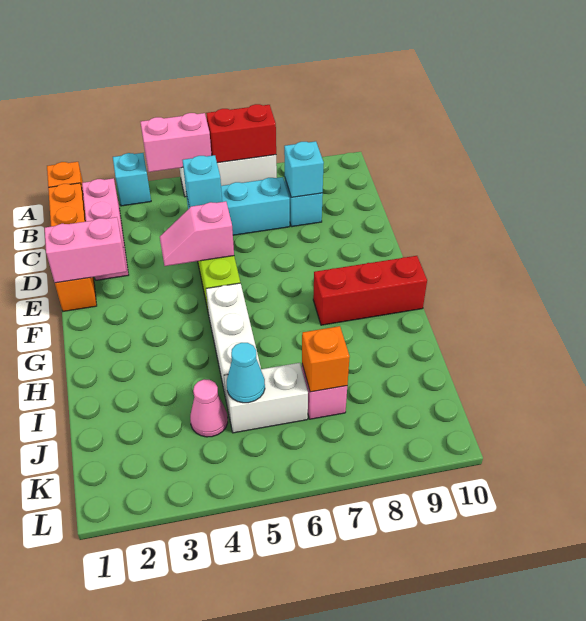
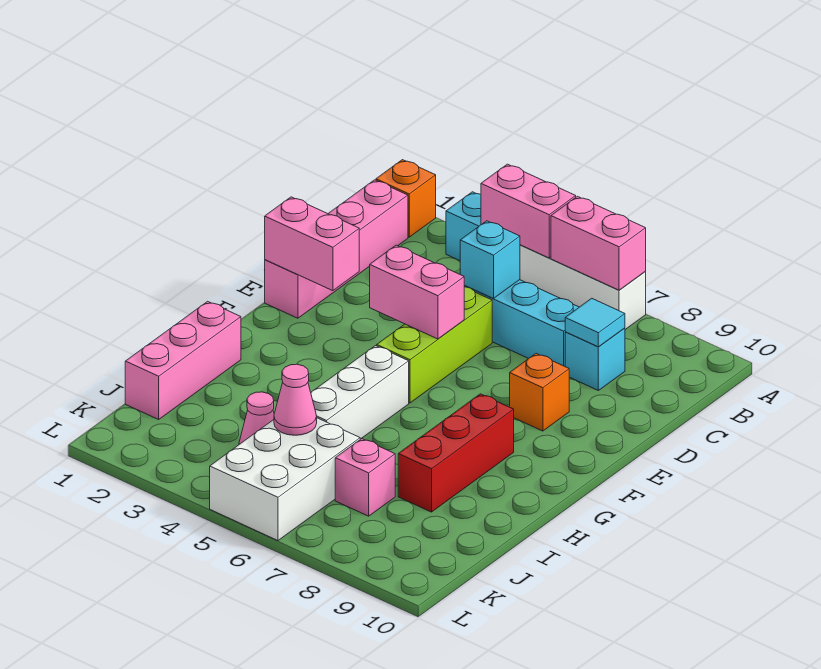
red brick A6:A7 level 2 -> pink brick A6:A7 level 2
orange brick B1:E1 level 1 -> pink brick B1:E1 level 1
pink brick B2:D2 level 1 -> pink brick H1:J1 level 1
cyan brick C8 level 2 -> cyan tile C8 level 2
pink slope E4:E5 level 2 top 5 -> pink brick E4:E5 level 2
red brick G8:G10 level 1 -> red brick G8:I8 level 1
white brick J5:J6 level 1 -> white brick J5:L6 level 1
cyan cone J5 level 2 -> pink cone J5 level 2
orange brick J7 level 2 -> orange brick E8 level 1

